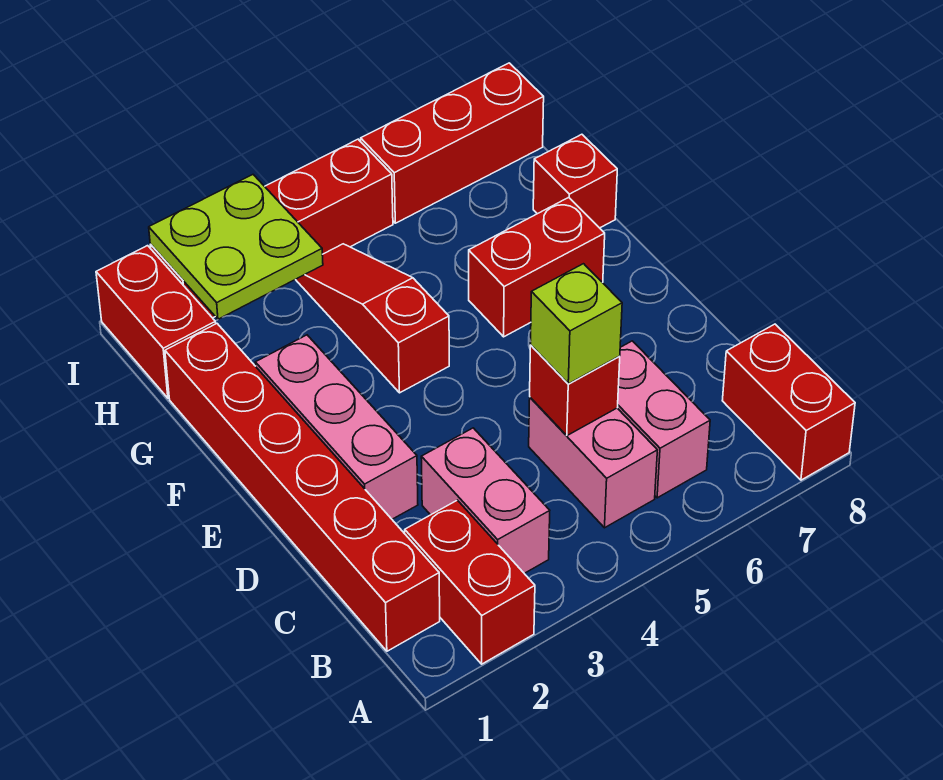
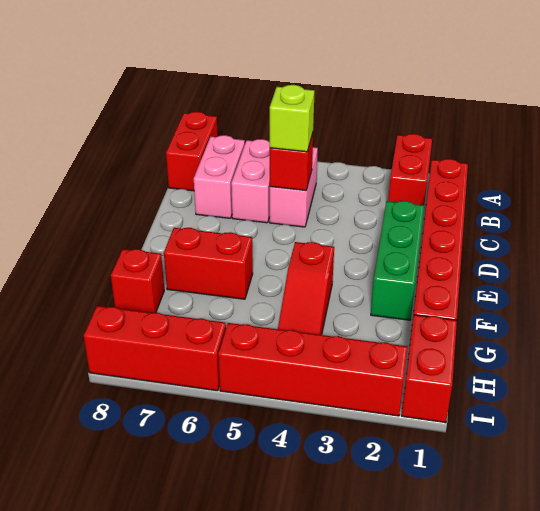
pink brick B3:C3 level 1 -> pink brick B7:C7 level 1
pink brick D2:F2 level 1 -> green brick D2:F2 level 1
lime plate H2:I3 level 2 -> none

